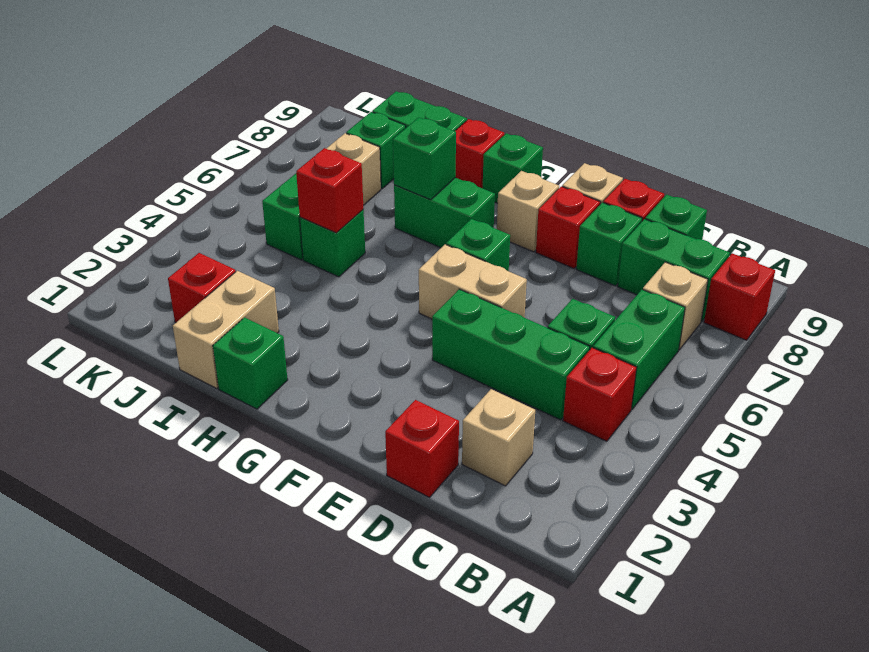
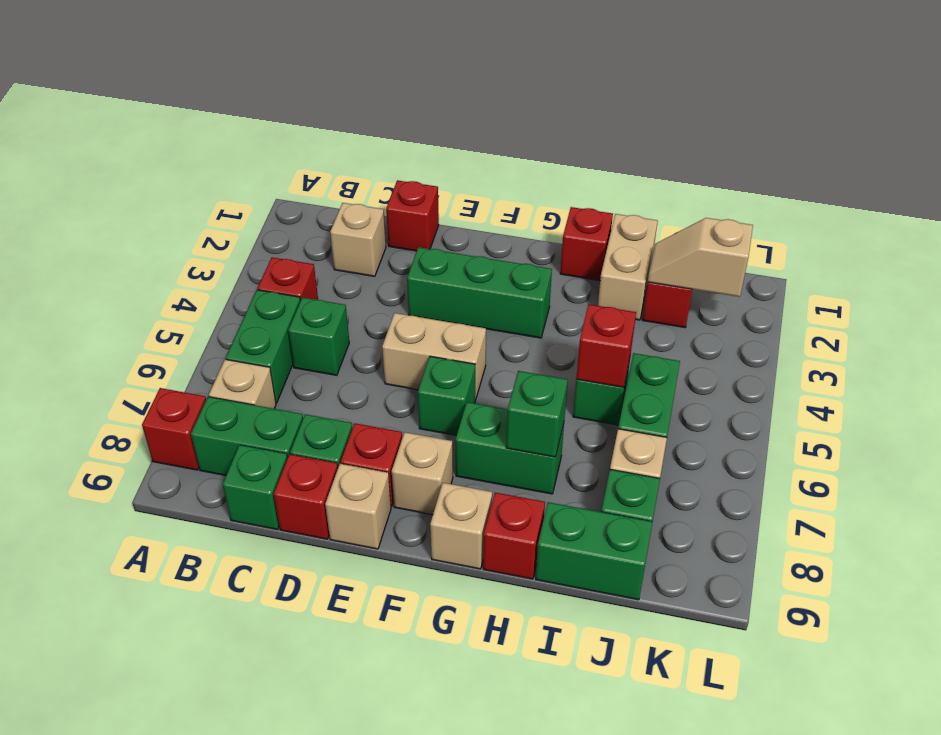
green brick C4:E4 level 1 -> green brick E3:G3 level 1
green brick G9 level 1 -> tan brick G9 level 1
green brick H1 level 1 -> red brick H1 level 1
none -> tan slope J2:K2 level 2 top K

